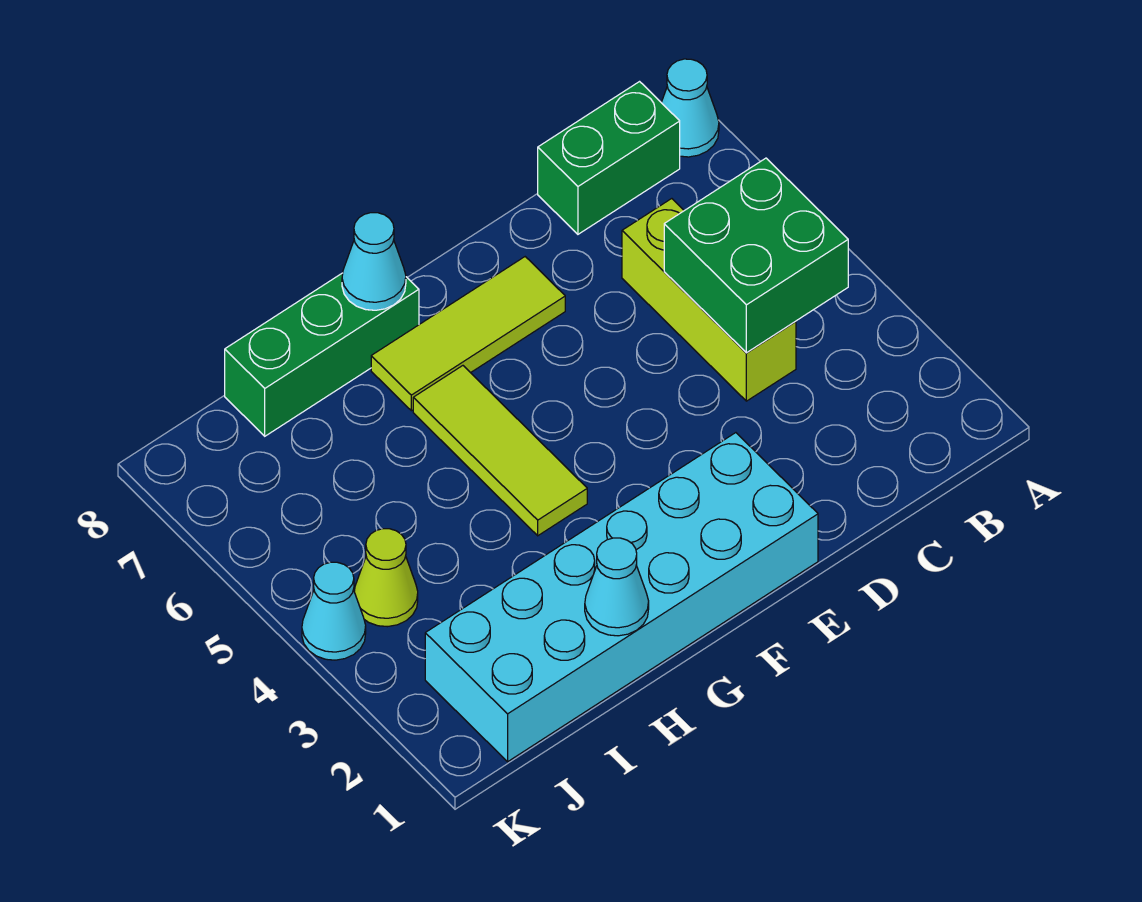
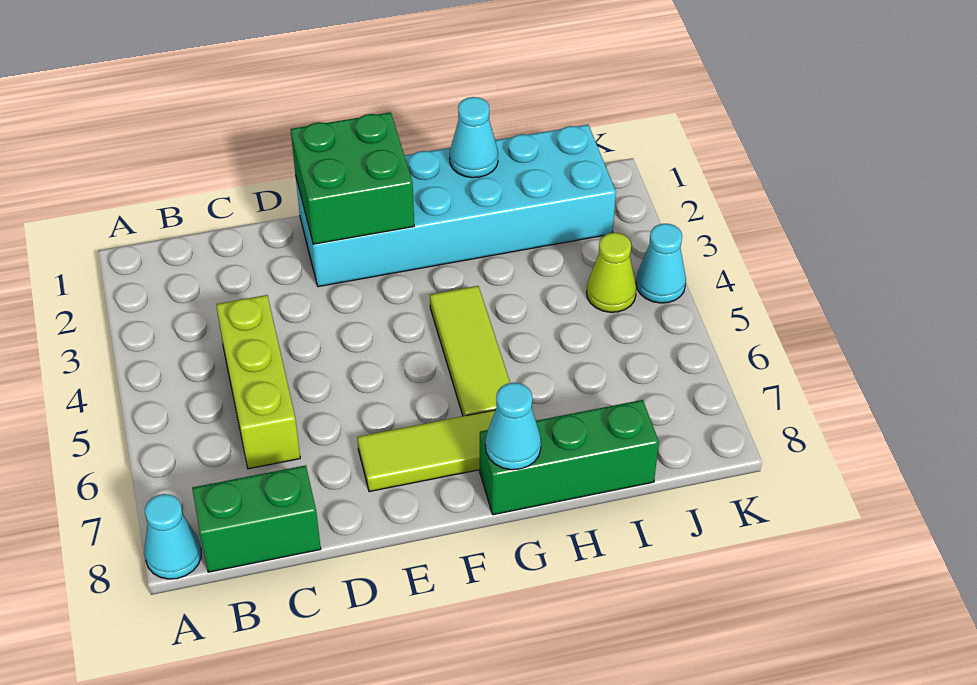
green brick B4:C5 level 2 -> green brick E1:F2 level 2

